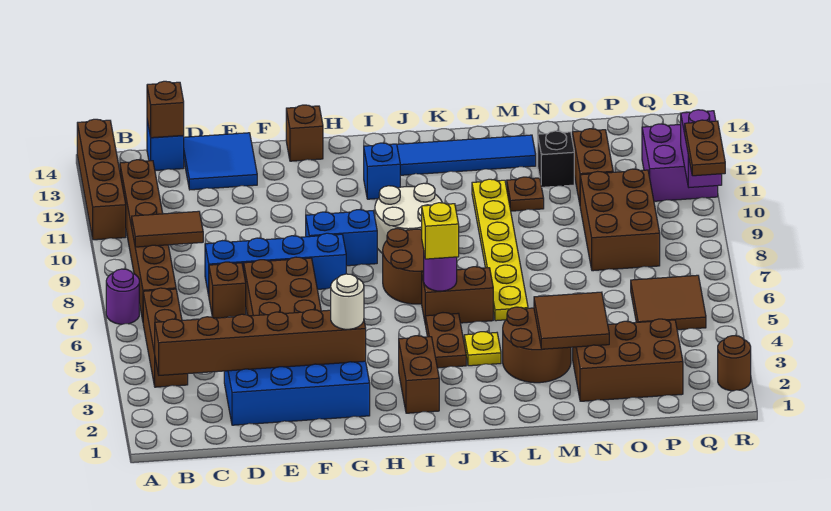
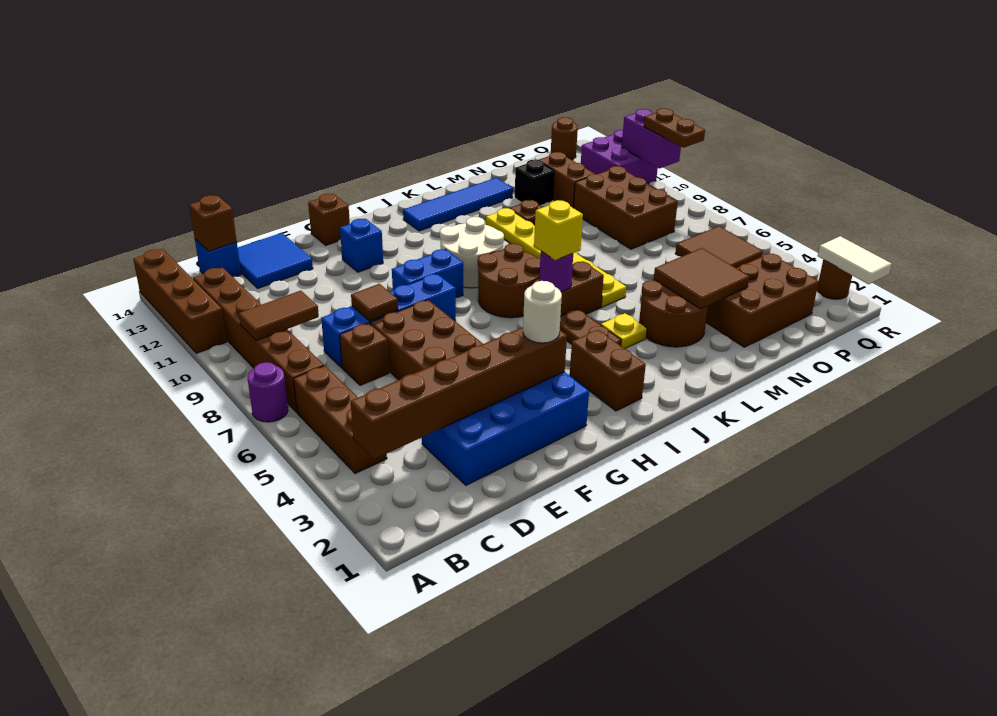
none -> brown tile E8 level 2
blue brick I12 level 1 -> blue brick G12 level 1
none -> brown round brick Q14 level 1
none -> white tile R1:R2 level 2

